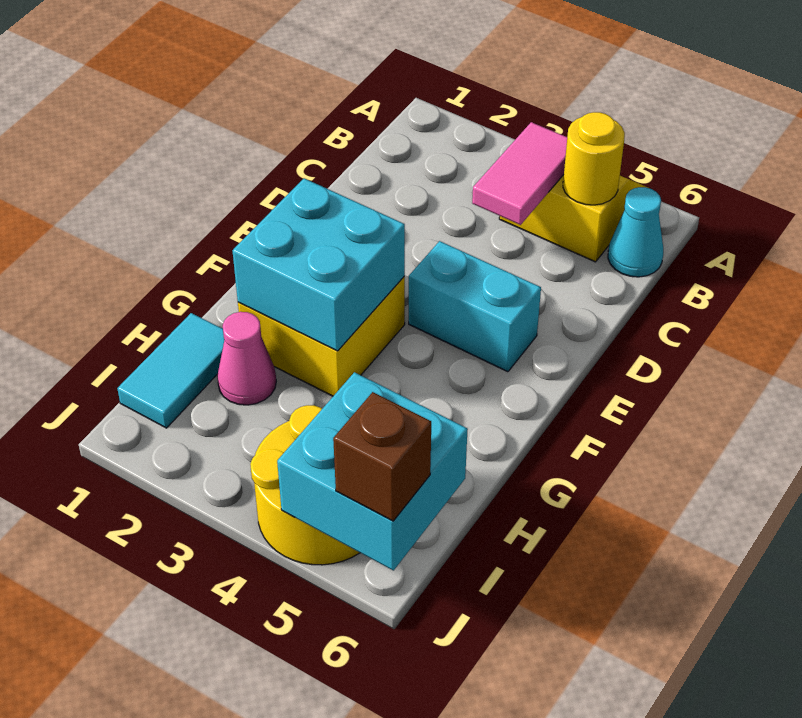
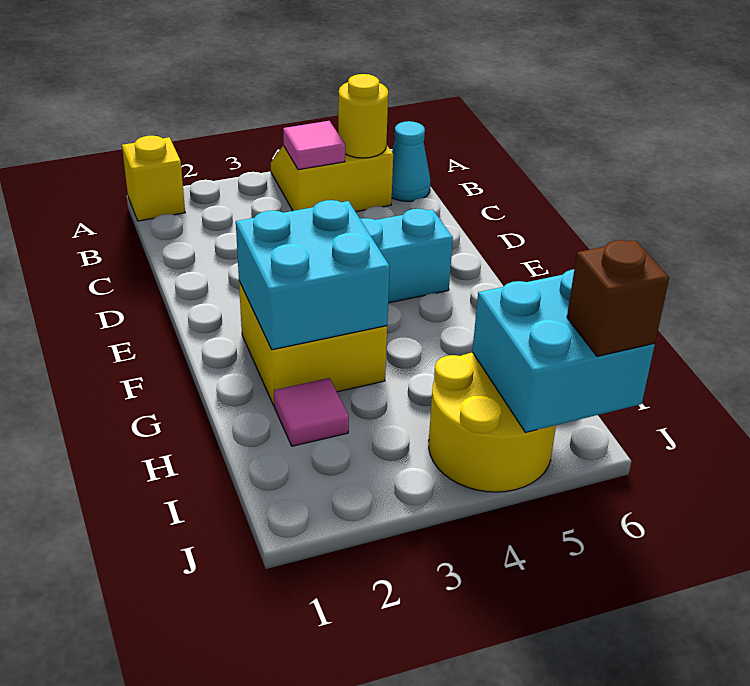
none -> yellow brick A1 level 1
pink tile B4:C4 level 2 -> pink tile B4 level 2
cyan tile H1:I1 level 1 -> none
pink cone H2 level 1 -> pink tile H2 level 1

